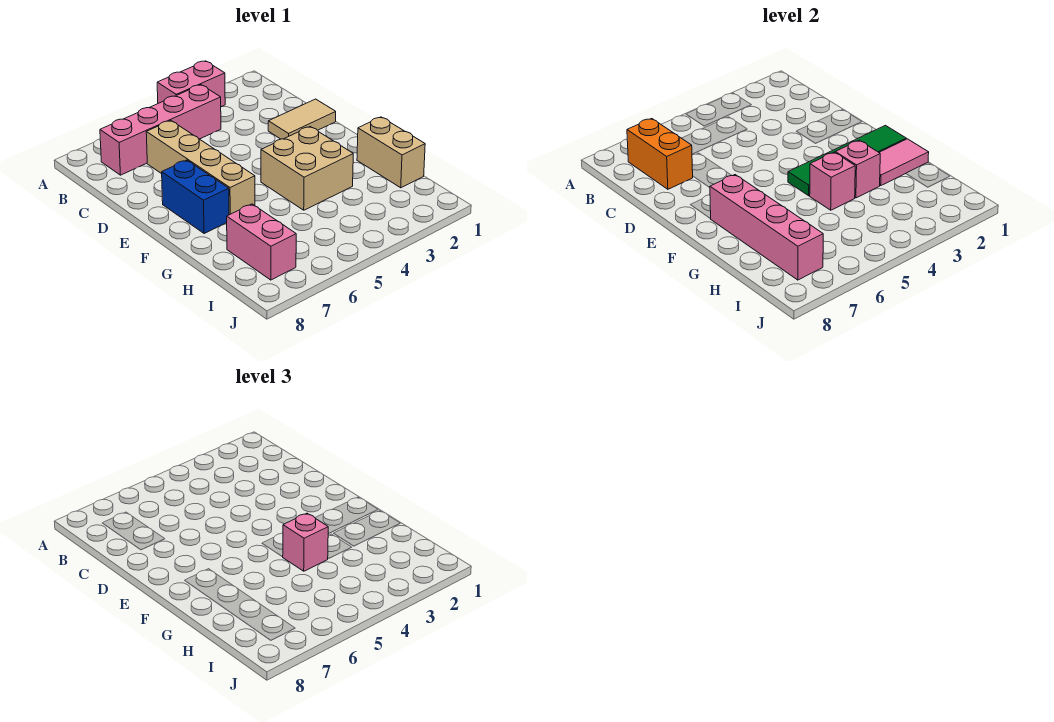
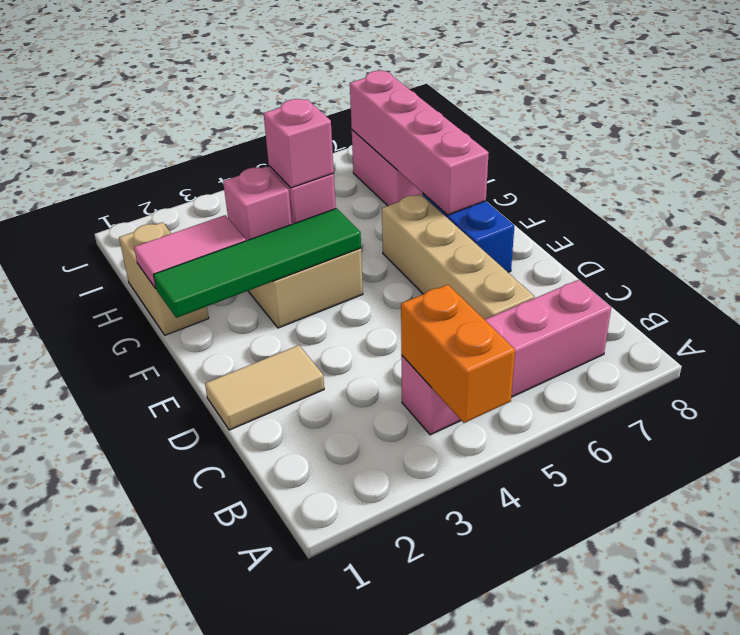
pink brick A3:A4 level 1 -> none
orange brick B7:C7 level 2 -> orange brick A4:B4 level 2

